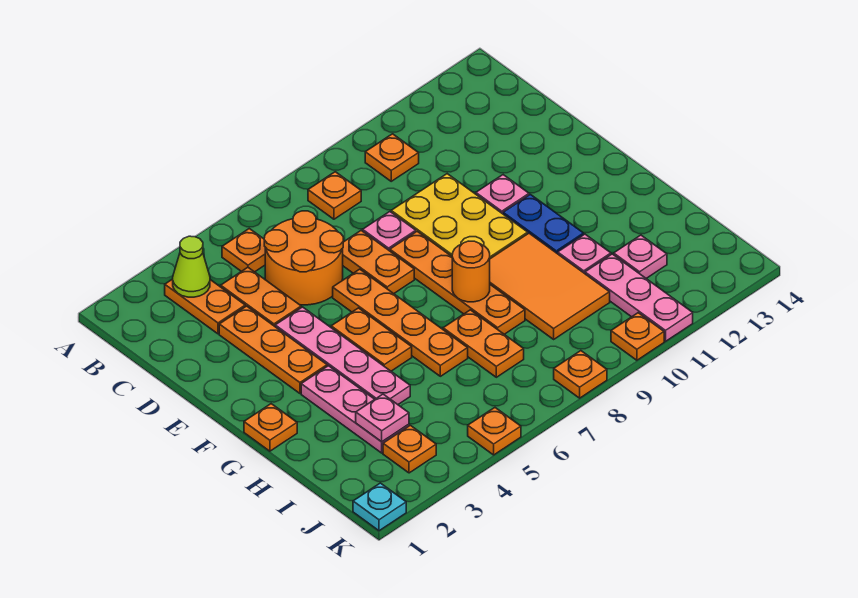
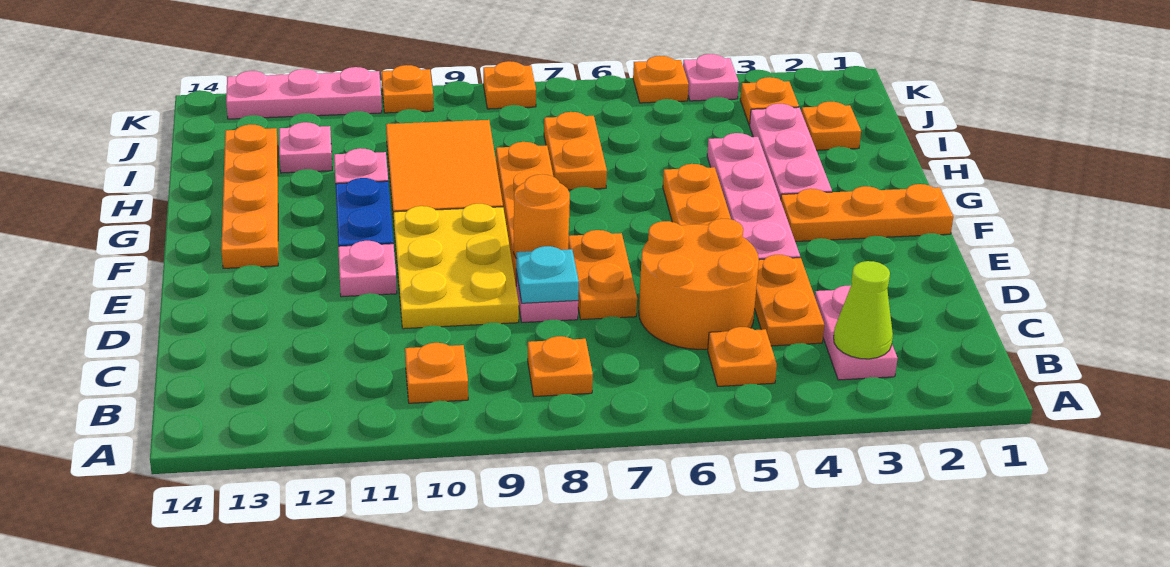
orange plate B3:C3 level 1 -> pink plate B3:C3 level 1
orange plate D3:F3 level 1 -> orange plate F1:F3 level 1
orange plate E6:H6 level 1 -> orange plate F13:I13 level 1
orange plate G1 level 1 -> orange plate I2 level 1
orange round brick G8 level 2 -> orange round brick E8 level 2
pink plate I3 level 2 -> pink plate K4 level 1
pink plate I11:K11 level 1 -> pink plate K11:K13 level 1
cyan plate K1 level 1 -> cyan plate D8 level 2

